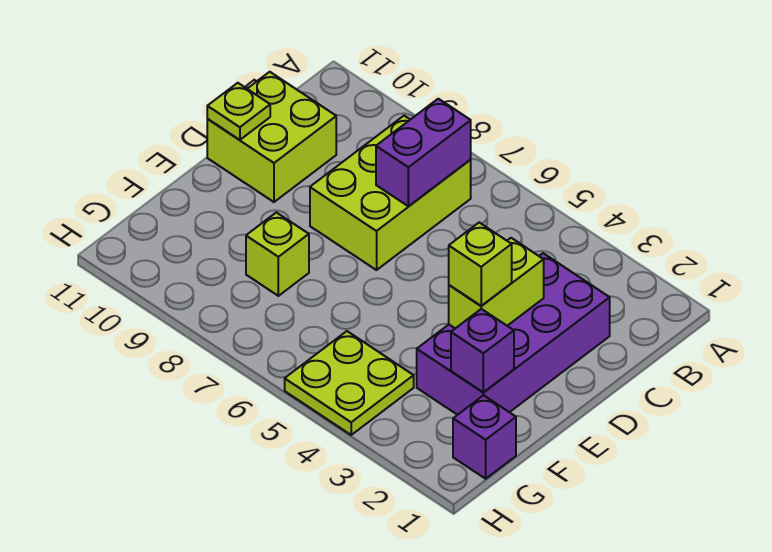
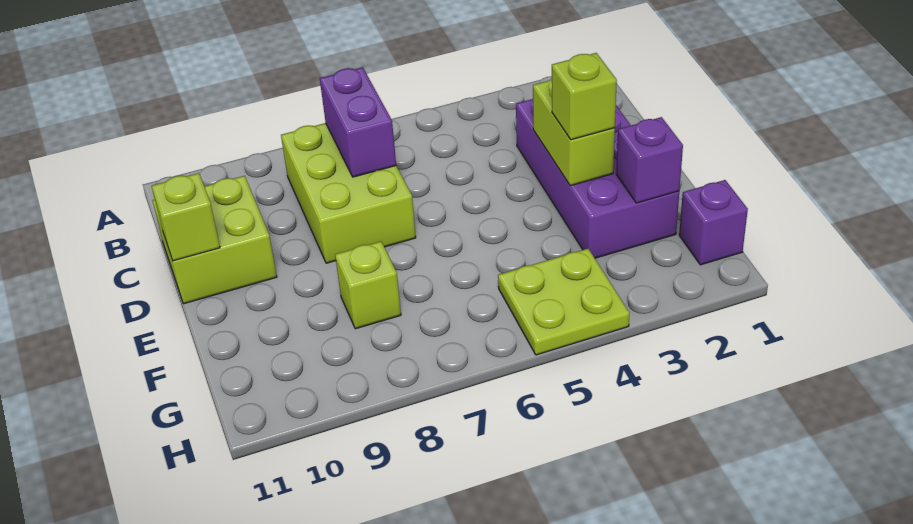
lime plate D11 level 2 -> lime brick D11 level 2

